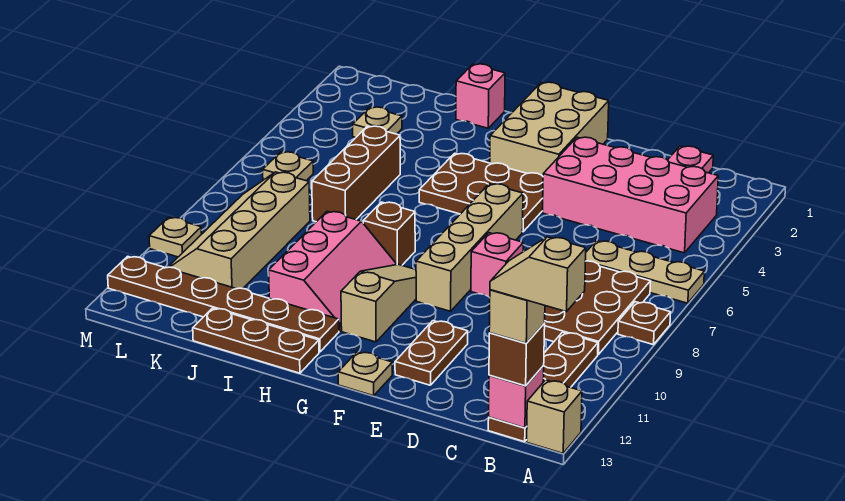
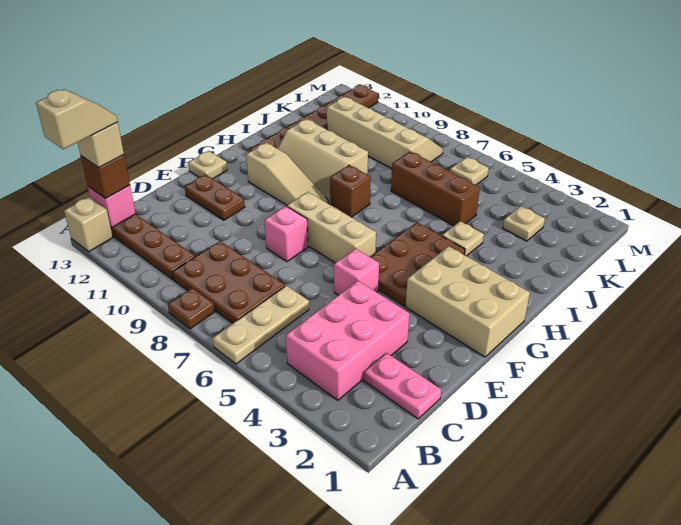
pink brick B3:E4 level 1 -> pink brick B3:D4 level 1
tan brick F6:F9 level 1 -> tan brick F6:F8 level 1
pink slope H9:I11 level 1 top I -> tan slope H9:I11 level 1 top I
brown plate H13:J13 level 1 -> none
pink brick I1 level 1 -> pink brick E5 level 1
tan plate M10 level 1 -> tan plate I4 level 1

